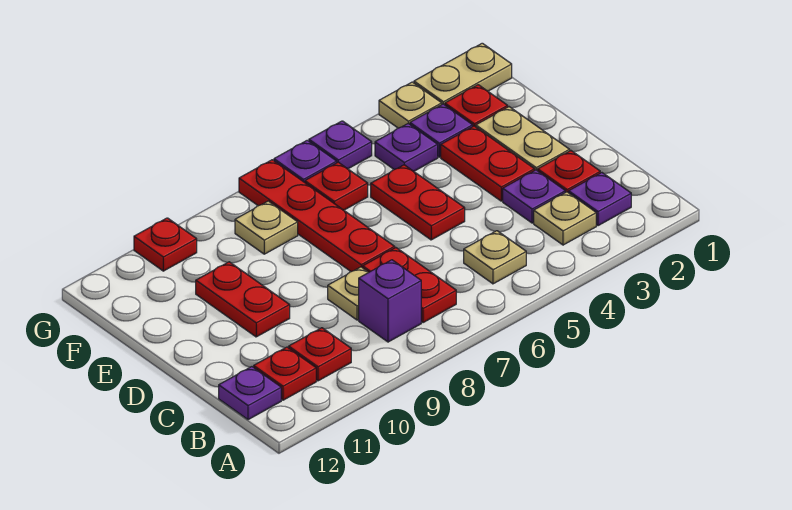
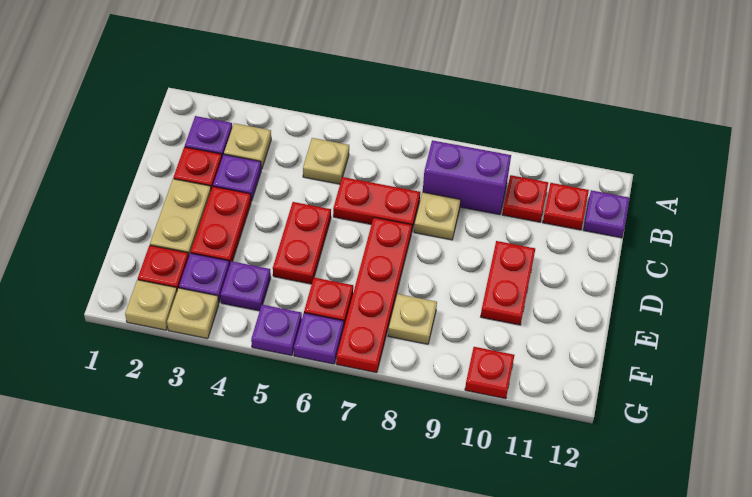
red plate B7:C7 level 1 -> red plate C6:C7 level 1
purple brick B8 level 1 -> purple brick B8:B9 level 1
tan plate G1:G2 level 1 -> tan plate G2 level 1

